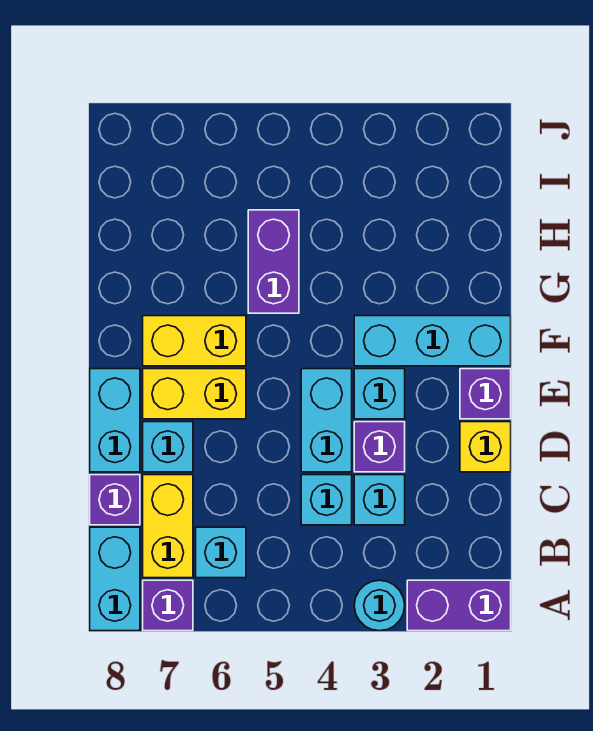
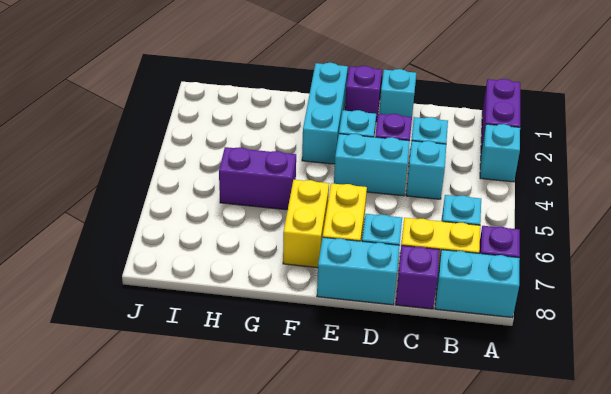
cyan round brick A3 level 1 -> cyan brick A3 level 1
yellow brick D1 level 1 -> cyan brick D1 level 1

